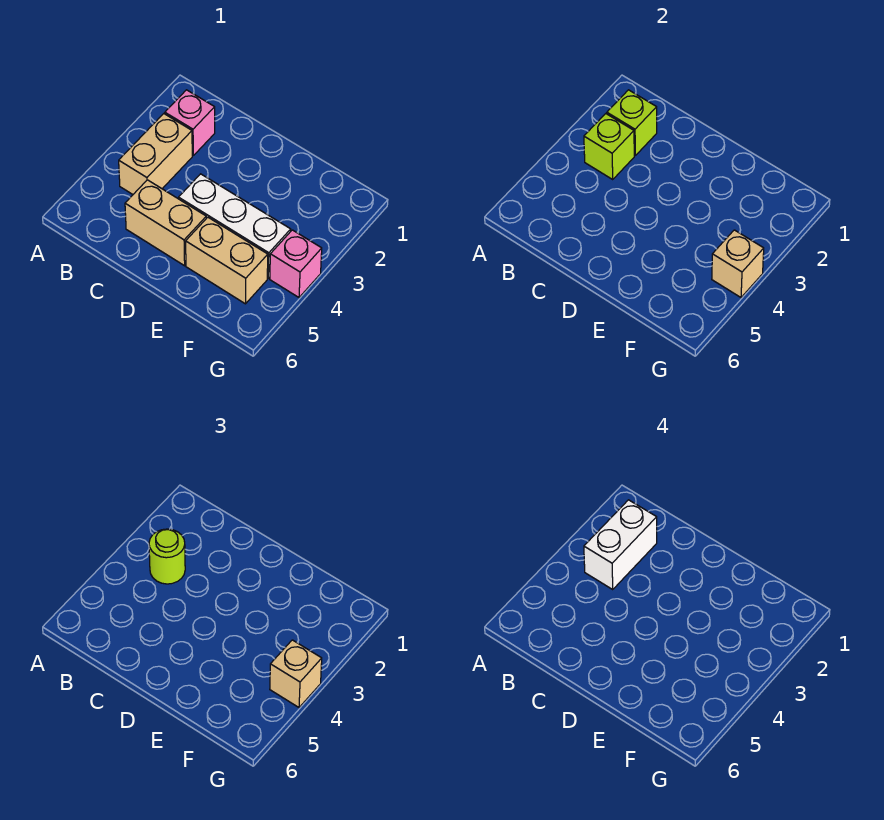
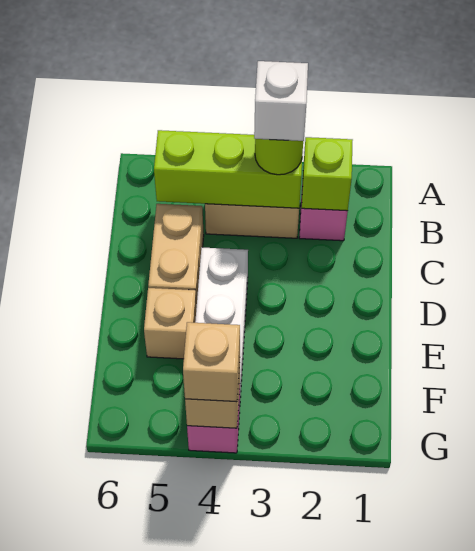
white brick B2:B3 level 4 -> white brick B3 level 4
lime brick B3 level 2 -> lime brick B3:B5 level 2
tan brick E5:F5 level 1 -> tan brick E5 level 1

